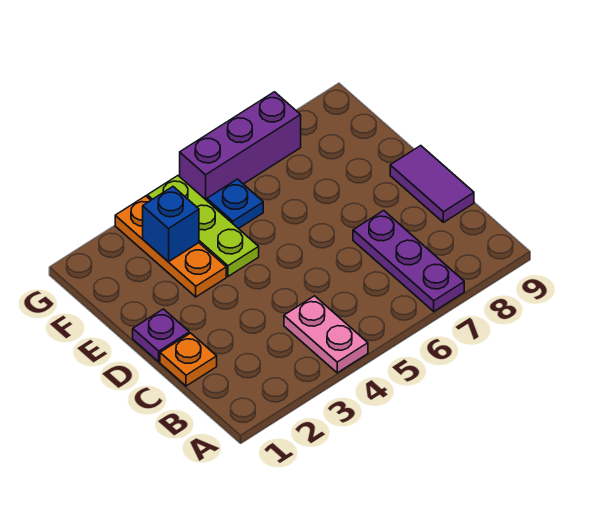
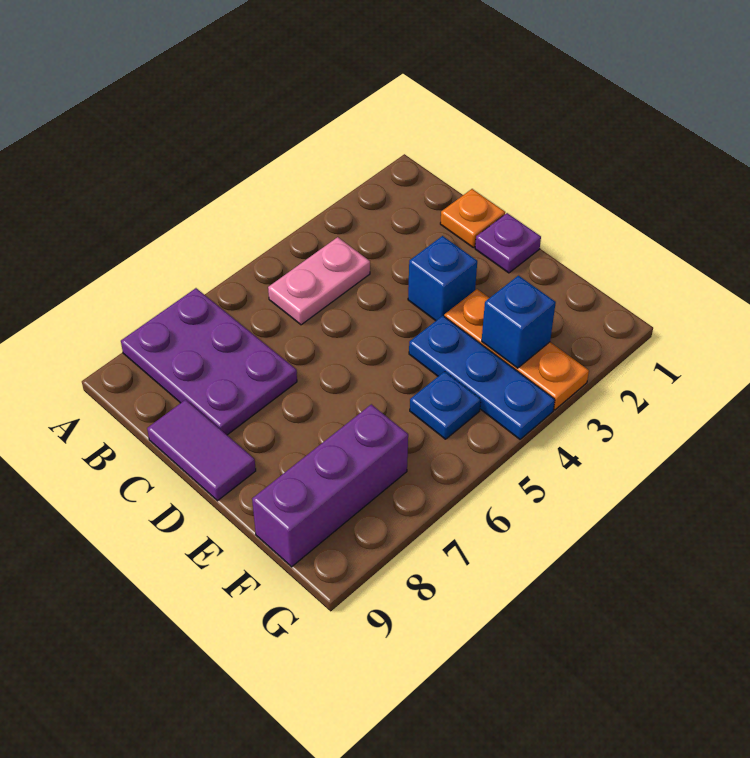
pink plate A4:B4 level 1 -> pink plate B4:B5 level 1
purple plate A7:C7 level 1 -> purple plate A7:C8 level 1
none -> blue brick D3 level 1
lime plate E4:G4 level 1 -> blue plate E4:G4 level 1
purple brick G5:G7 level 1 -> purple brick F7:F9 level 1

